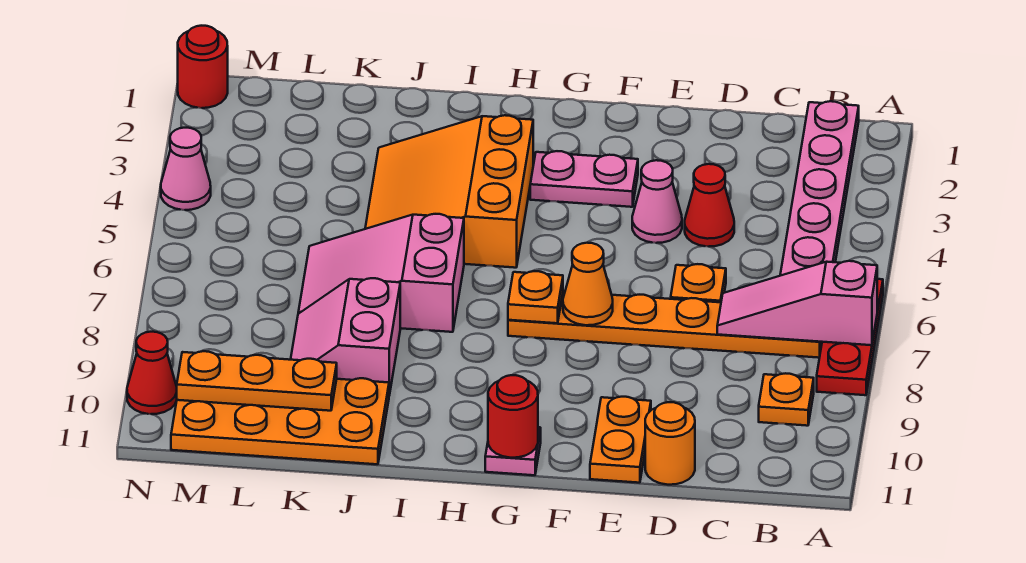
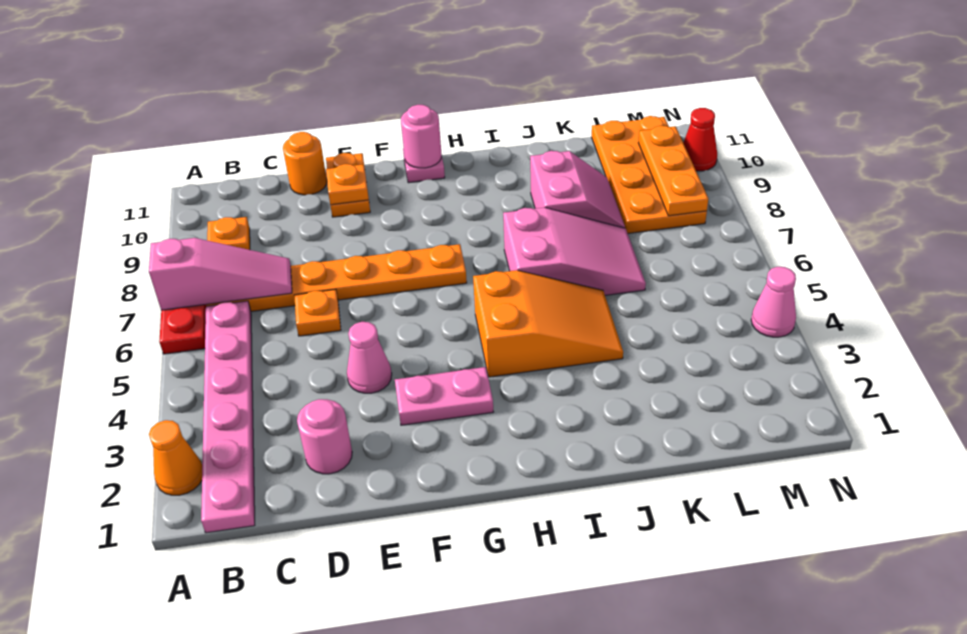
none -> pink round brick D2 level 1
red cone D4 level 1 -> none
orange cone F7 level 2 -> orange cone A2 level 1
orange plate G7 level 2 -> orange plate E10 level 2
red round brick G11 level 2 -> pink round brick G11 level 2
orange slope H3:J5 level 1 top H -> orange slope H4:J5 level 1 top H
orange plate J10:M11 level 1 -> orange plate L8:M11 level 1
orange plate K10:M10 level 2 -> orange plate M8:M10 level 2
red round brick N1 level 1 -> none

